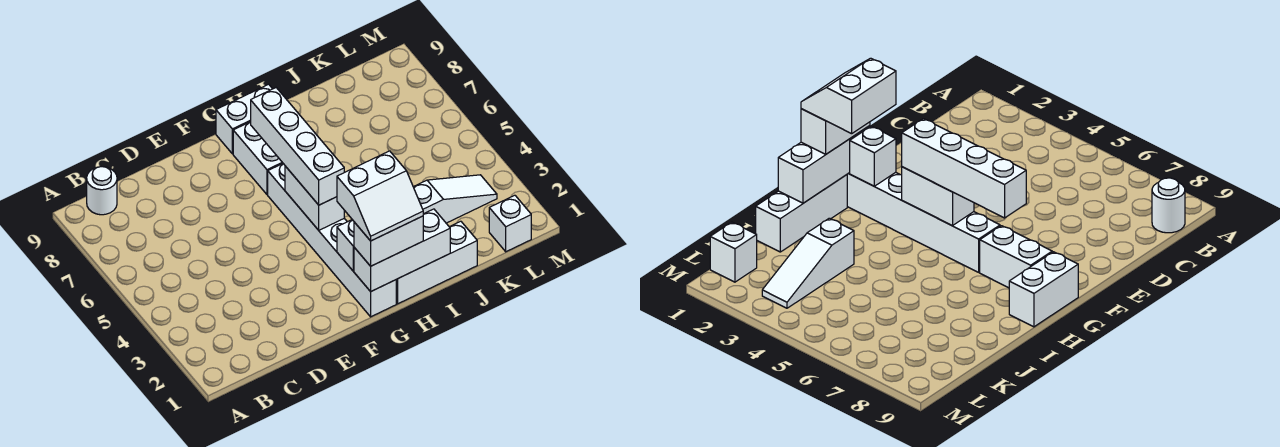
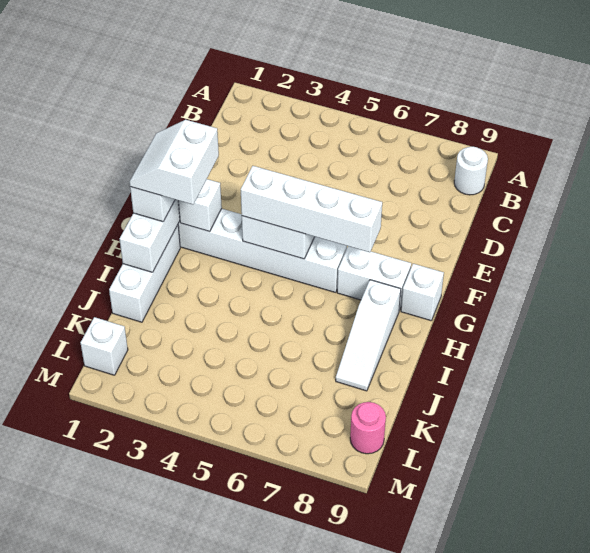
white brick G9:H9 level 1 -> white brick G9 level 1
white slope J3:L3 level 1 top J -> white slope H8:J8 level 1 top H
none -> pink round brick L9 level 1

